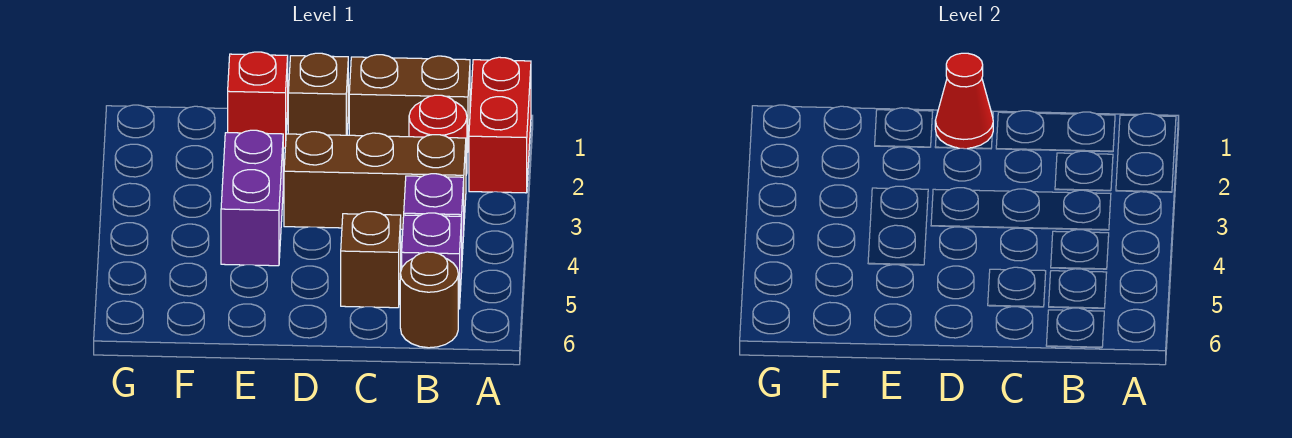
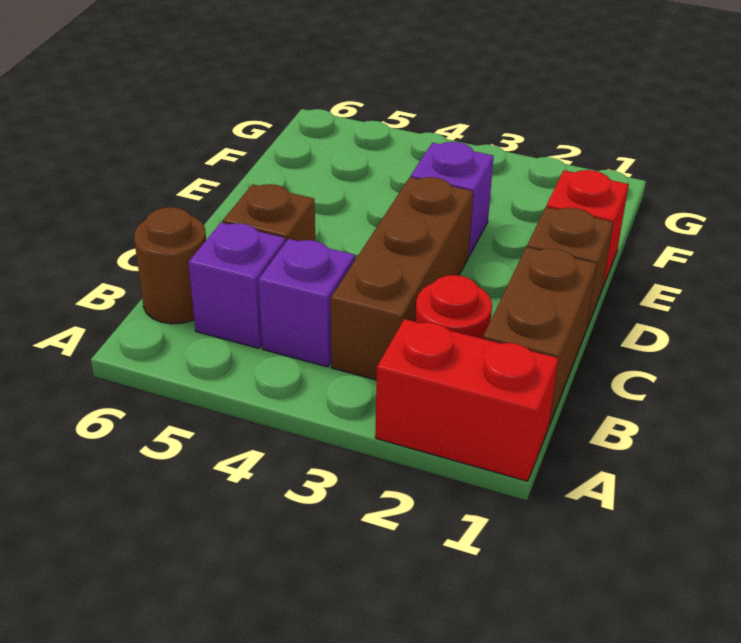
red cone D1 level 2 -> none
purple brick E3:E4 level 1 -> purple brick E3 level 1

